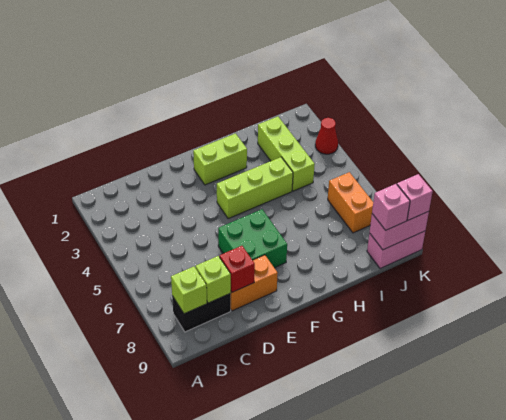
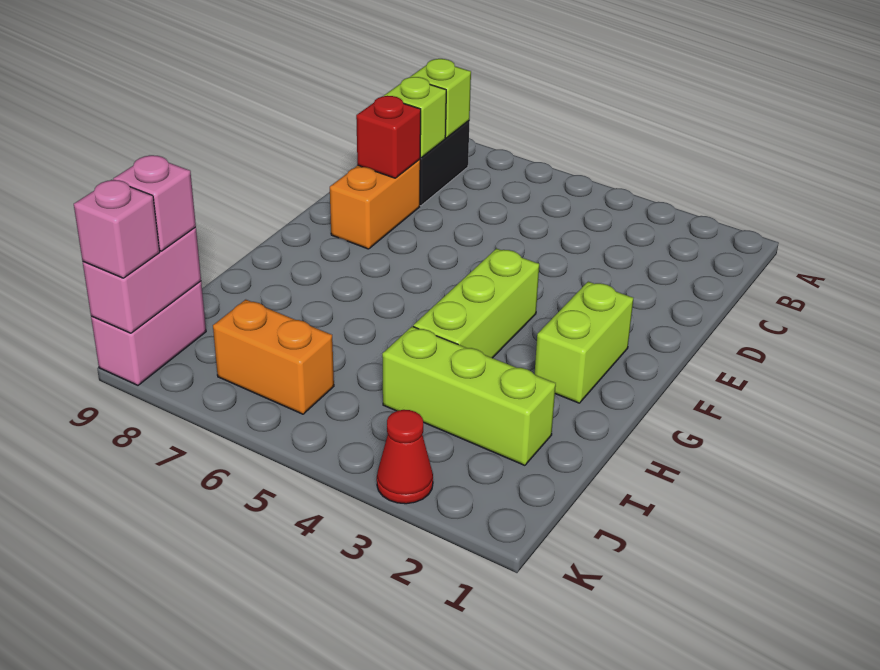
green brick E6:F7 level 1 -> none

